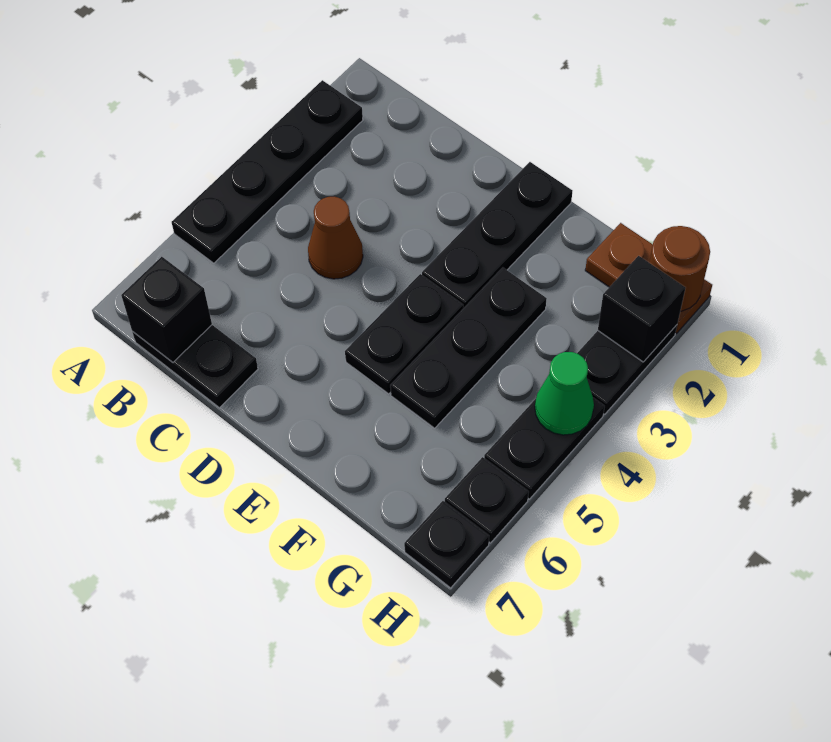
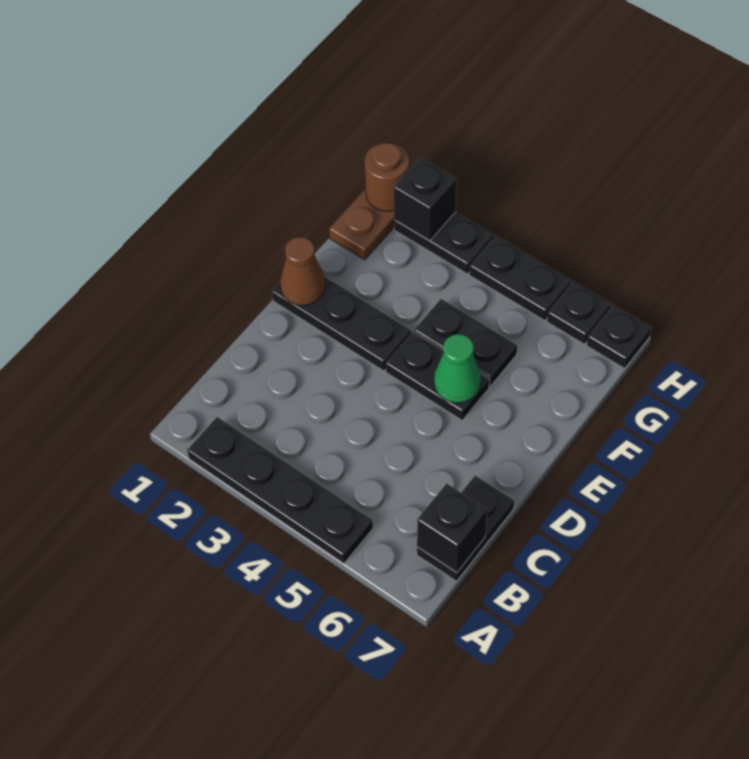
brown cone C4 level 1 -> brown cone E1 level 2
black plate F3:F5 level 1 -> black plate F4:F5 level 1
green cone H4 level 2 -> green cone E5 level 2

